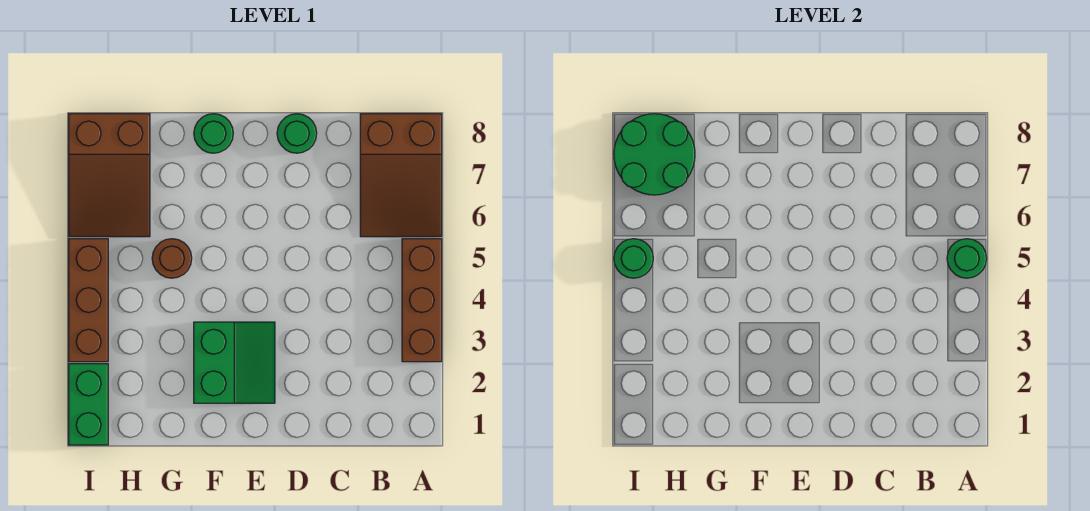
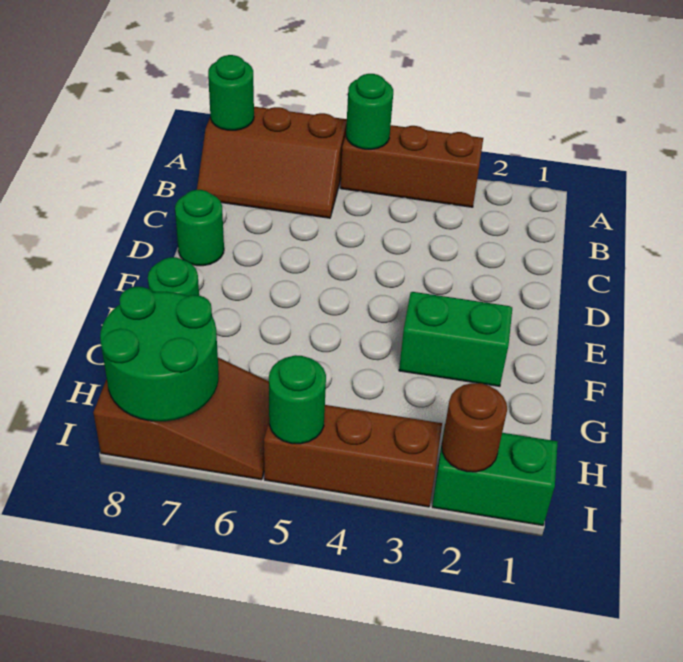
brown slope A6:B8 level 1 top 8 -> brown slope A6:B8 level 1 top A
none -> green round brick A8 level 2
brown round brick G5 level 1 -> brown round brick I2 level 2

